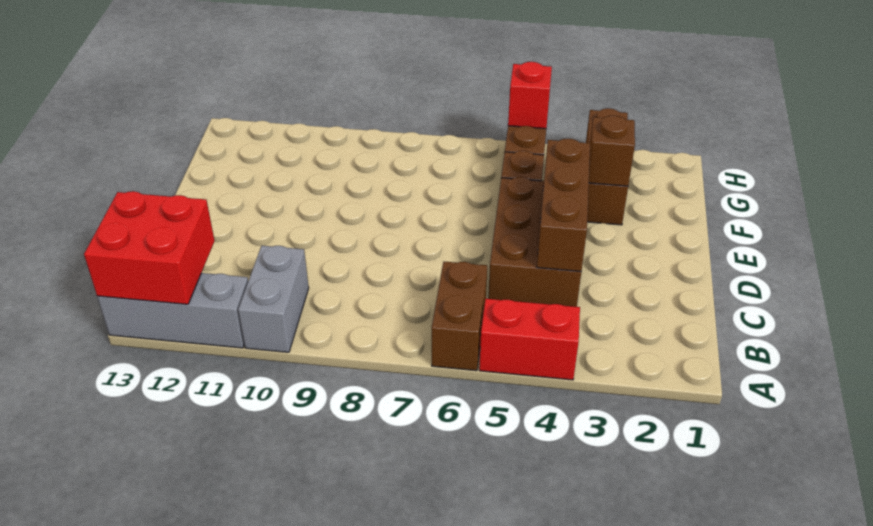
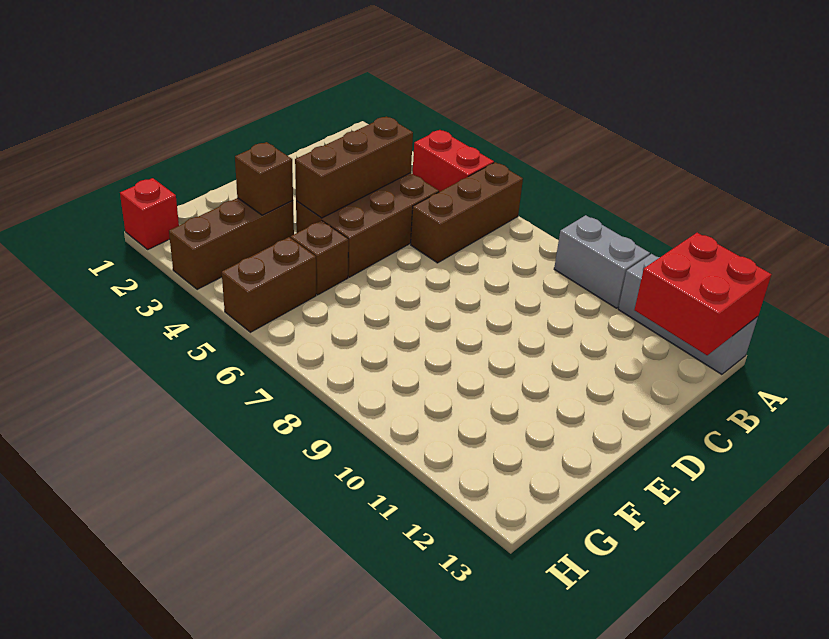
brown brick A6:B6 level 1 -> brown brick A6:C6 level 1
grey brick A10:B10 level 1 -> grey brick A9:A10 level 1
red brick H5 level 2 -> red brick H1 level 1

